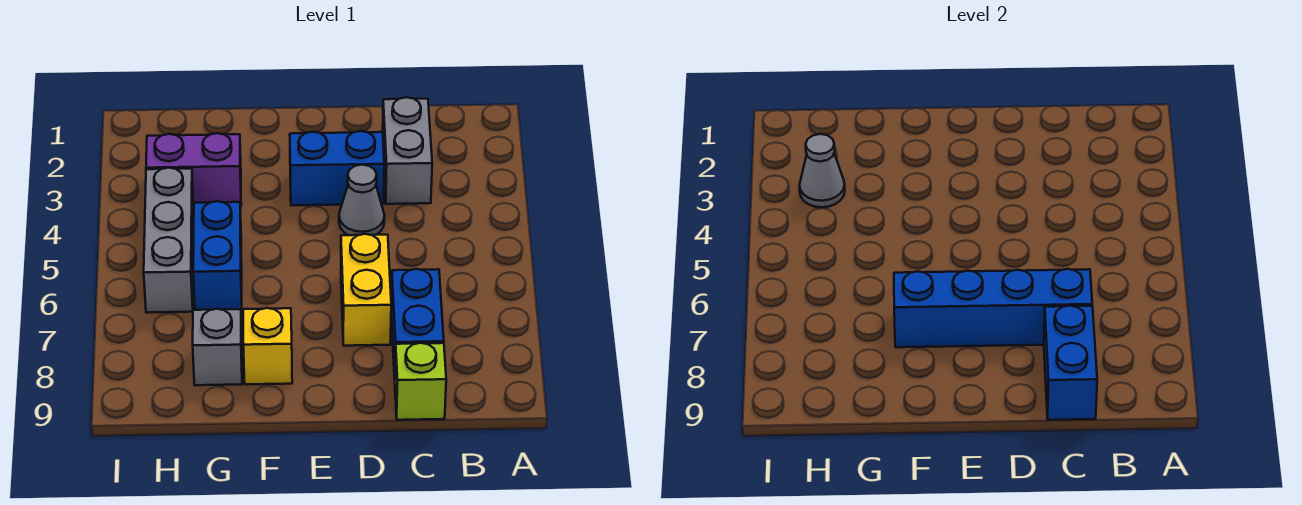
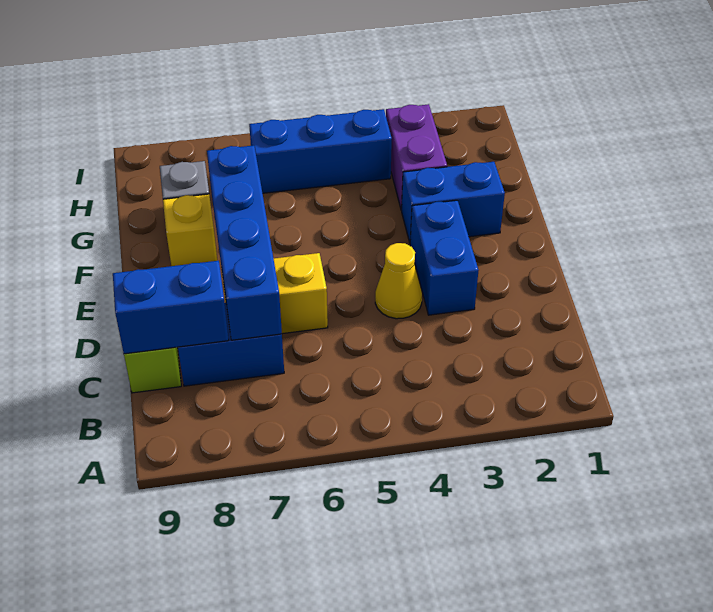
grey brick C2:C3 level 1 -> none
grey cone D4 level 1 -> yellow cone D4 level 1
blue brick G5:G6 level 1 -> blue brick F2:F3 level 1
grey cone H3 level 2 -> none
grey brick H4:H6 level 1 -> blue brick H4:H6 level 1

